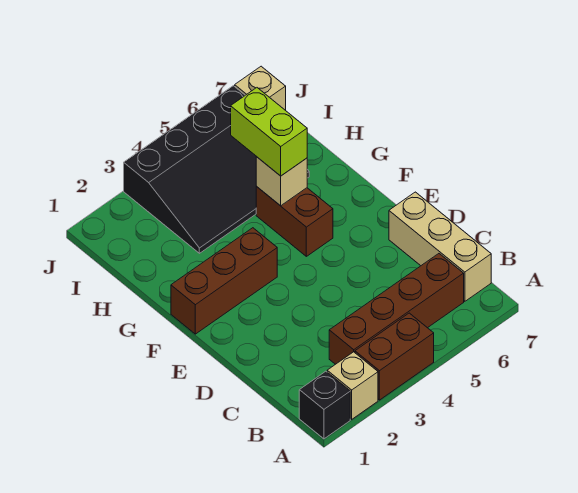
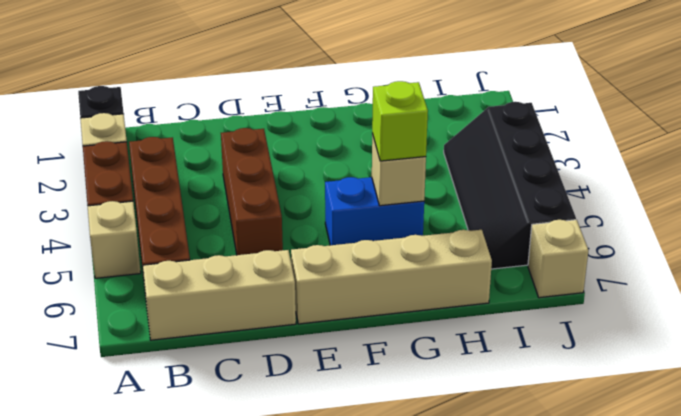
none -> tan brick A5 level 1
none -> tan brick E7:H7 level 1
brown brick F1:F3 level 1 -> brown brick D3:D5 level 1
brown brick F5:G5 level 1 -> blue brick F5:G5 level 1
lime brick G5:H5 level 3 -> lime brick G5 level 3
black slope H3:J6 level 1 top J -> black slope I3:J6 level 1 top J

